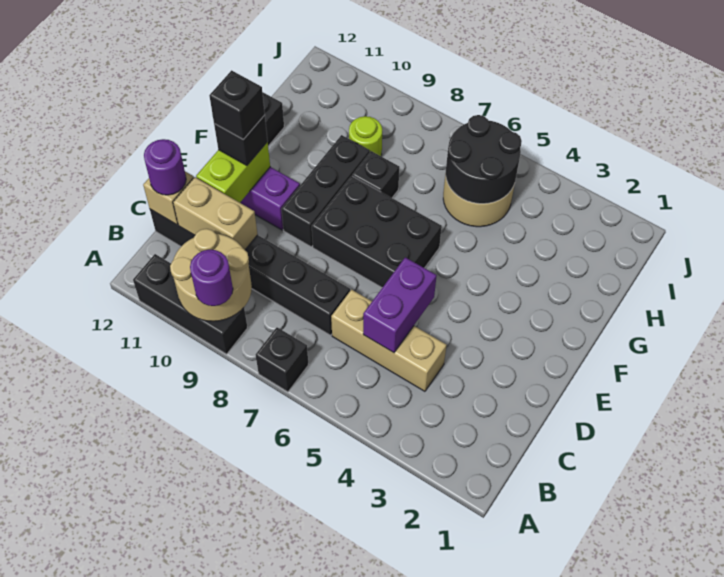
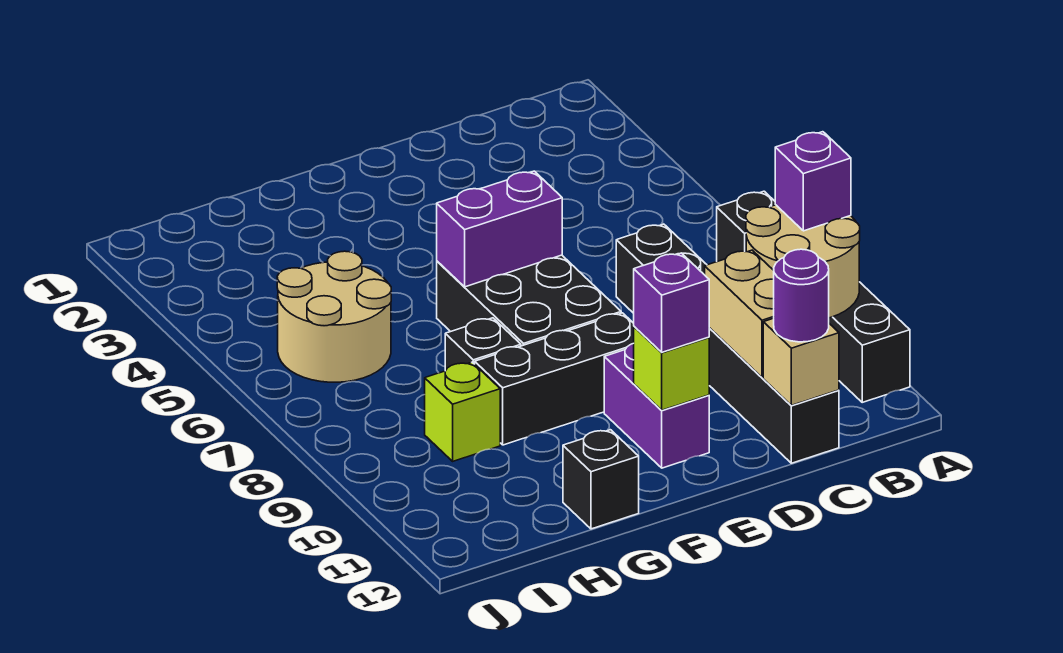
purple round brick A9 level 3 -> purple brick A9 level 3
tan brick C4:C6 level 1 -> none
purple brick C5:D5 level 2 -> purple brick E6:F6 level 2
lime brick D11:E11 level 2 -> lime brick E11 level 2
black brick E11 level 3 -> purple brick E11 level 3
black brick E11 level 4 -> none
black round brick H5:I6 level 2 -> none
lime round brick H9 level 1 -> lime brick H9 level 1

